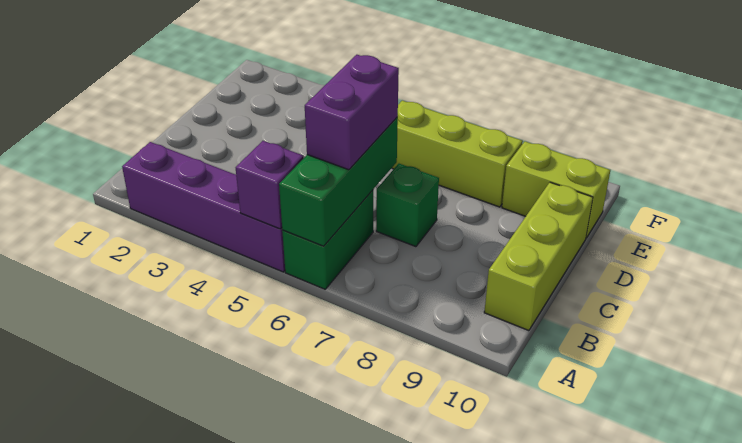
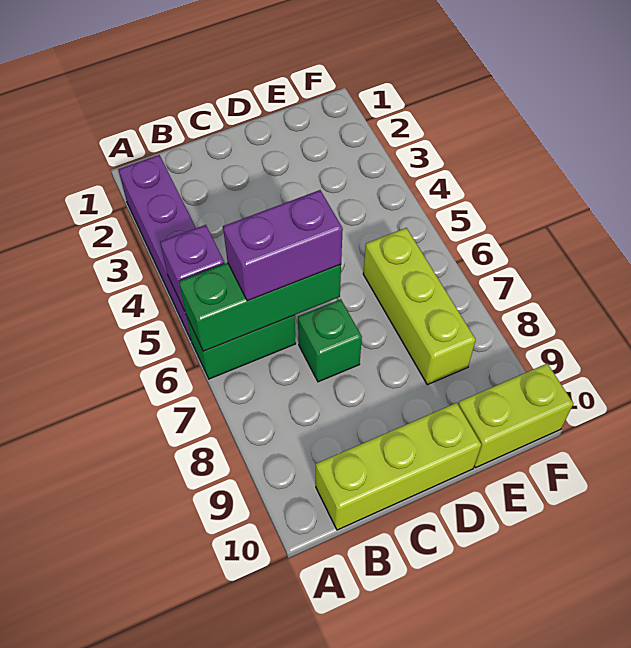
lime brick E9:E10 level 1 -> lime brick E10:F10 level 1

